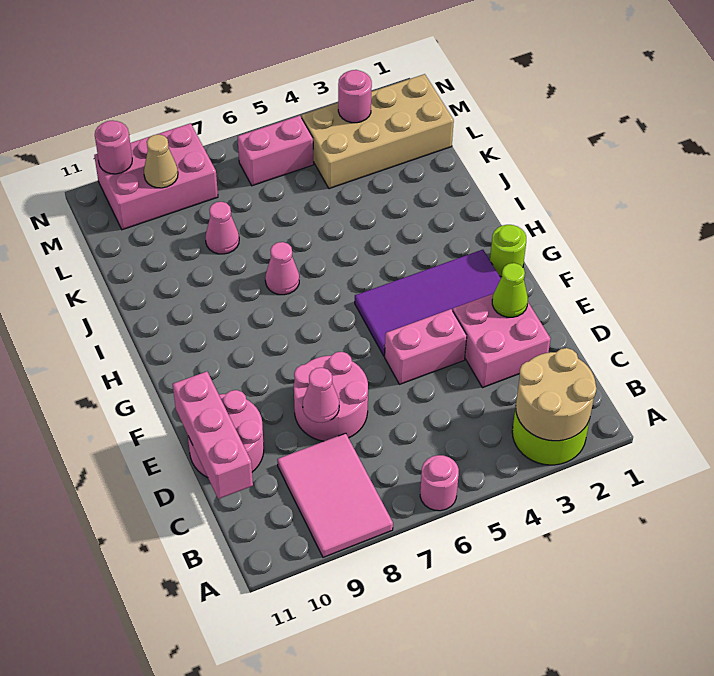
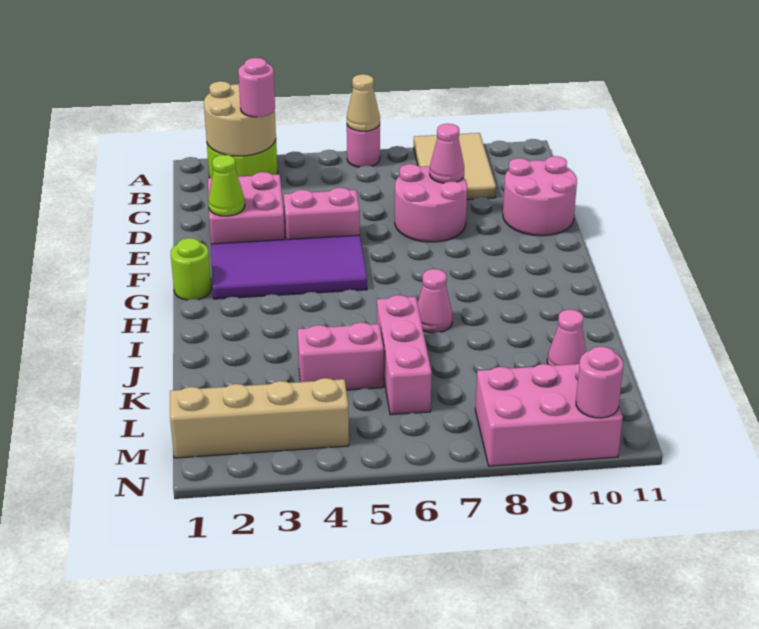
pink tile A8:C9 level 1 -> tan tile A8:C9 level 1
pink brick C11:E11 level 2 -> pink brick J6:L6 level 1
pink cone K8 level 1 -> pink cone K10 level 1
tan brick L1:M4 level 1 -> tan brick M1:M4 level 1
pink round brick M3 level 2 -> pink round brick B3 level 3
pink brick M5:M6 level 1 -> pink brick K4:K5 level 1
tan cone M9 level 2 -> tan cone A6 level 2

